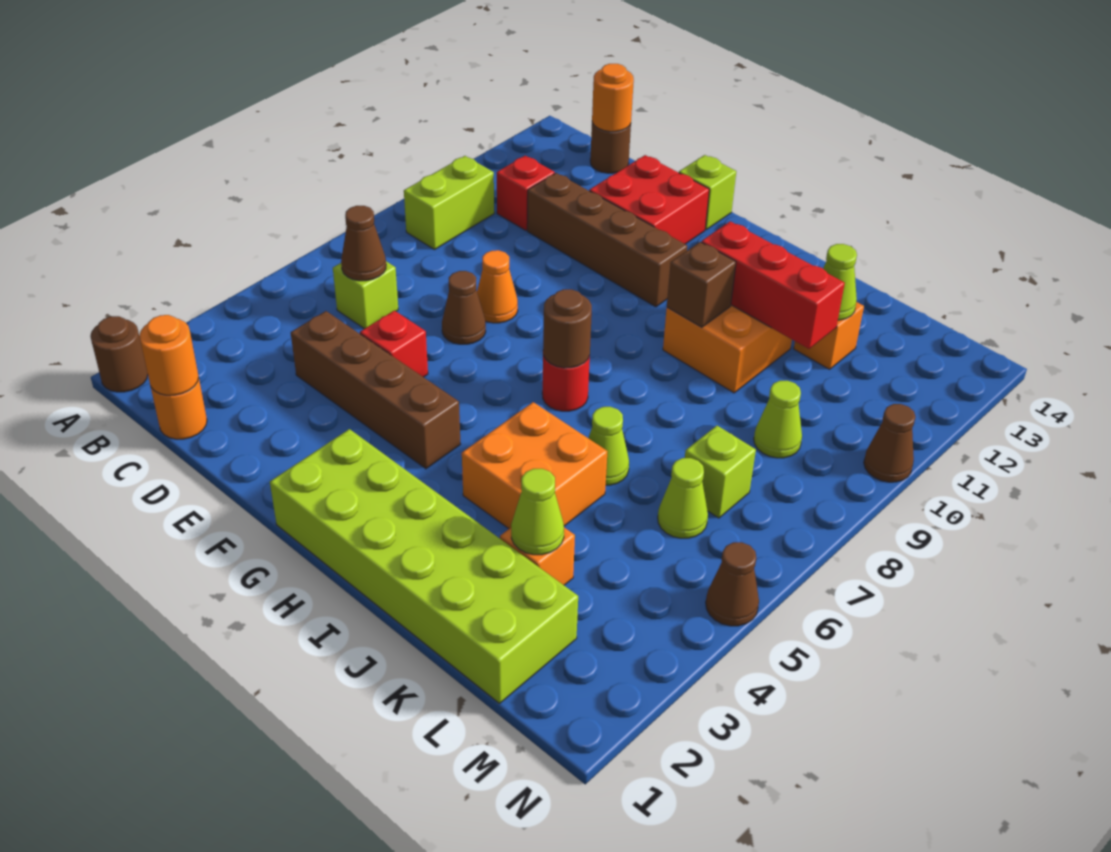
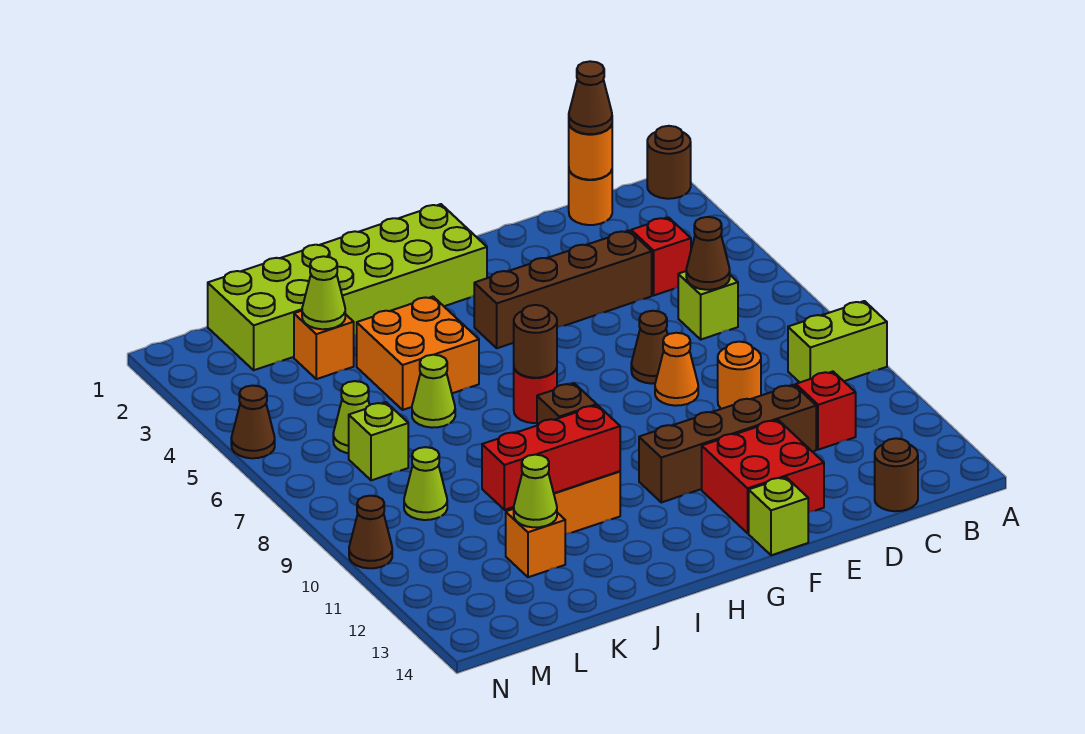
lime brick B9:B10 level 1 -> lime brick A9:B9 level 1
none -> brown cone C1 level 3
orange round brick C14 level 2 -> orange round brick D9 level 1
red brick E5 level 1 -> red brick C4 level 1

